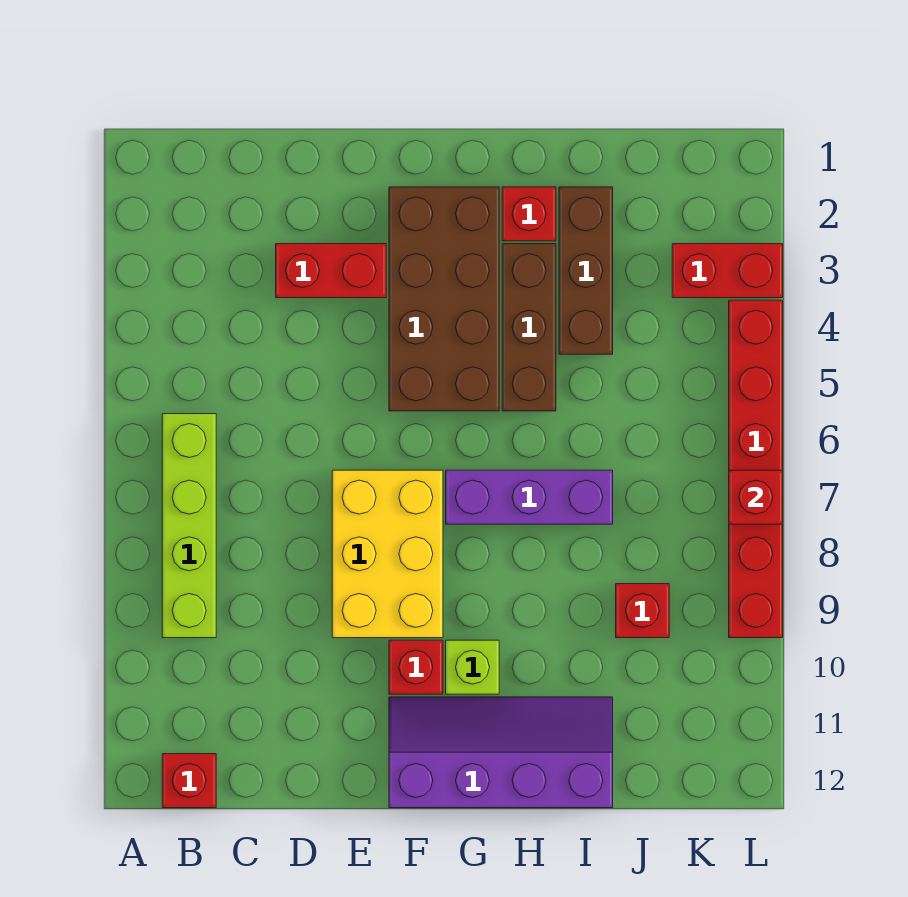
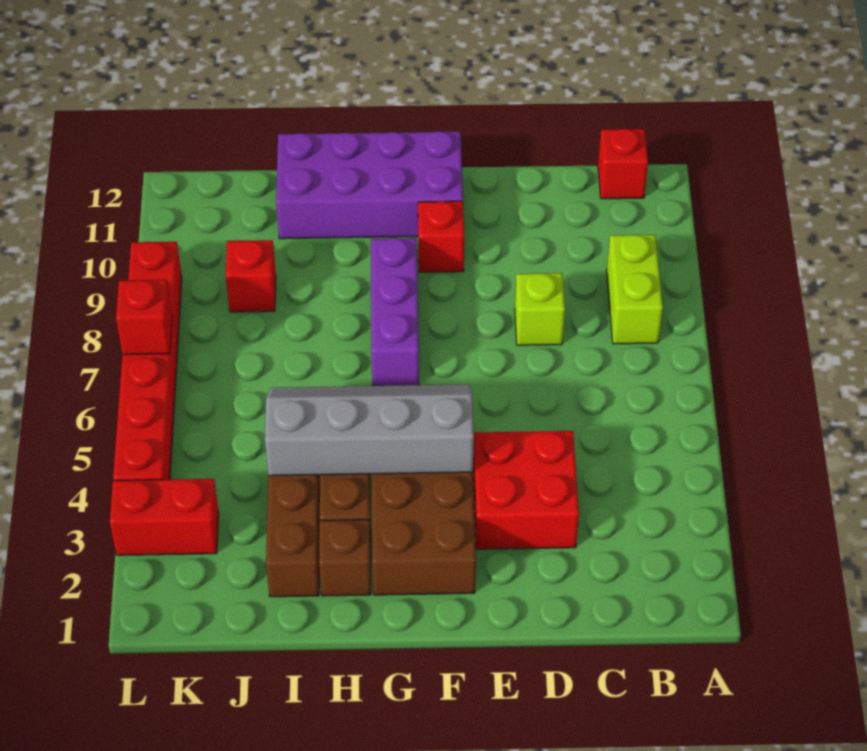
lime brick B6:B9 level 1 -> lime brick B8:B9 level 1
red brick D3:E3 level 1 -> red brick D3:E4 level 1
yellow brick E7:F9 level 1 -> none
none -> grey slope F4:I5 level 2 top 4
purple slope F11:I12 level 1 top 12 -> purple brick F11:I12 level 1
purple brick G7:I7 level 1 -> purple brick G7:G9 level 1
lime brick G10 level 1 -> lime brick D8 level 1
red brick H2 level 1 -> brown brick H2 level 1

